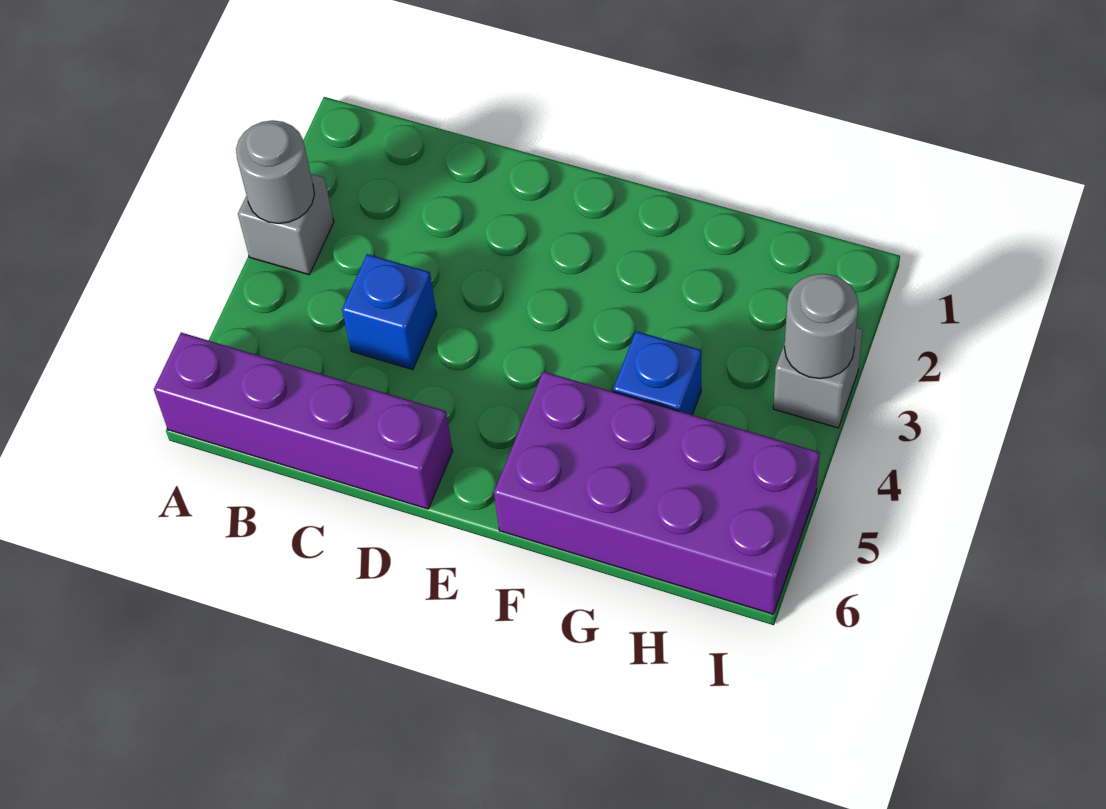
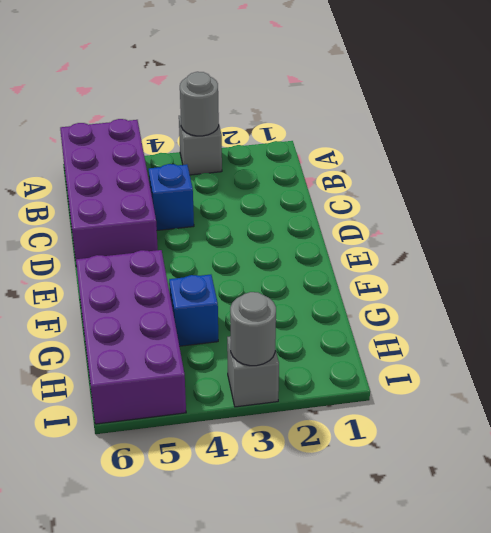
purple brick A6:D6 level 1 -> purple brick A5:D6 level 1

